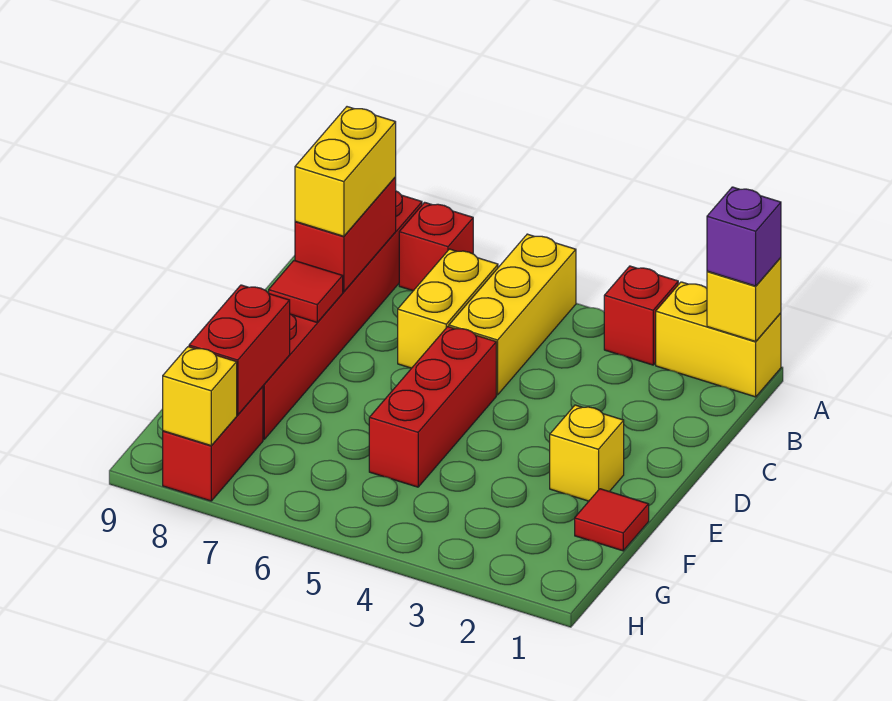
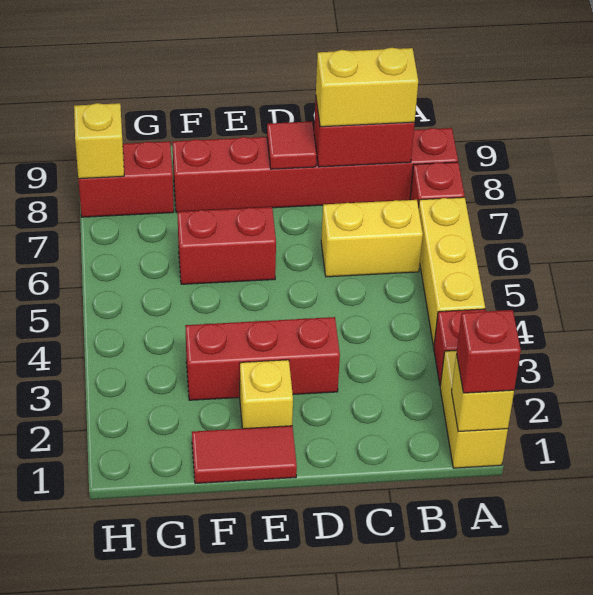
purple brick A1 level 3 -> red brick A1 level 3
yellow brick A5:C5 level 1 -> yellow brick A4:A6 level 1
red brick D5:F5 level 1 -> red brick D3:F3 level 1
red tile F1 level 1 -> red tile E1:F1 level 1
red brick F8:G8 level 2 -> red brick E6:F6 level 1

